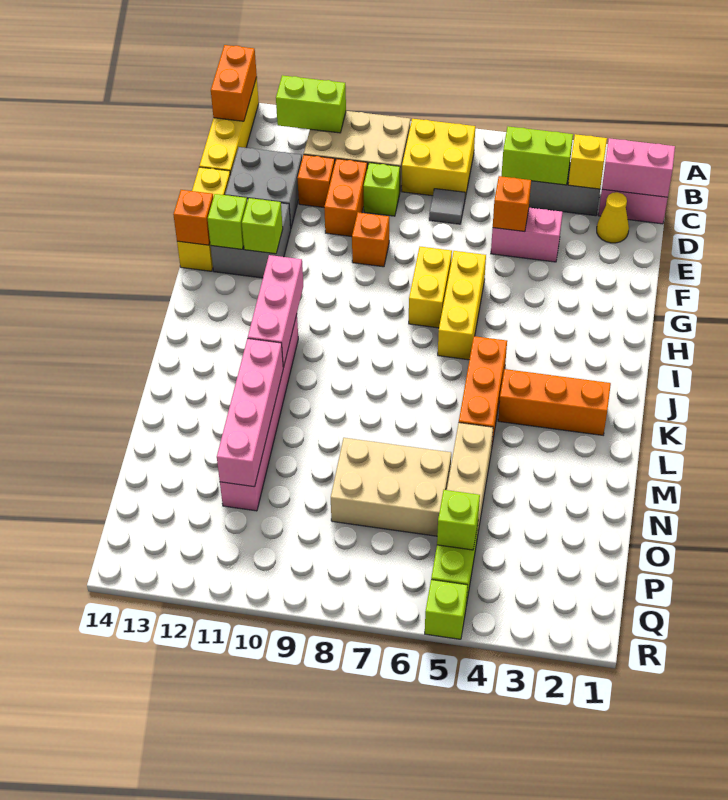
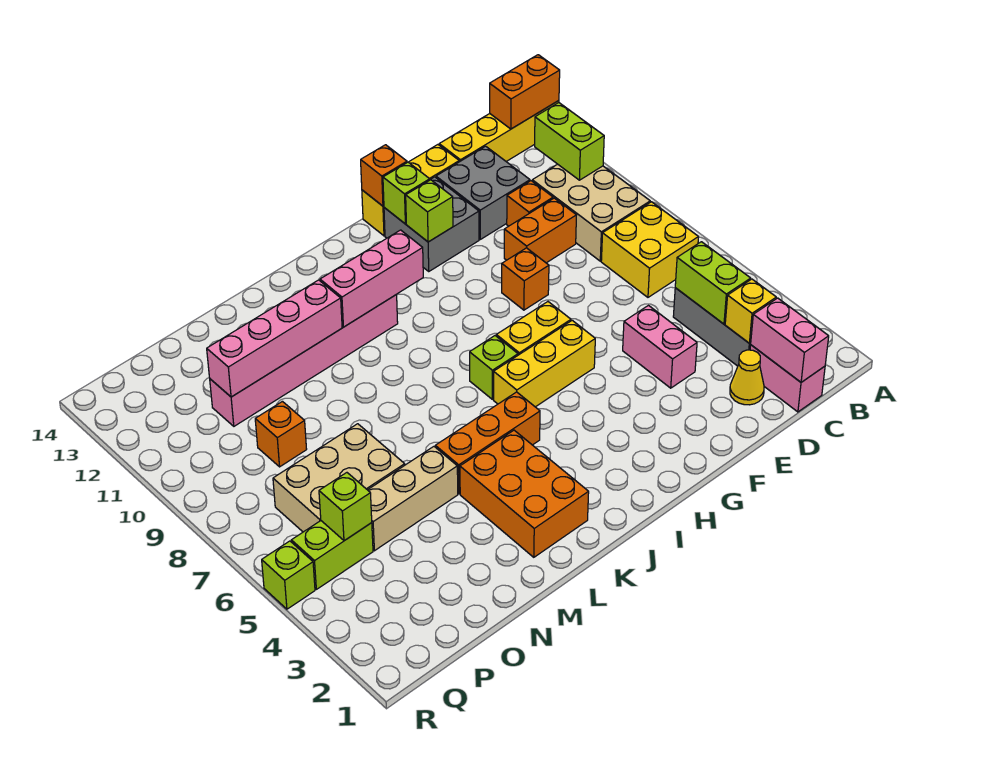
grey tile D7 level 1 -> none
lime brick D9 level 1 -> lime brick I7 level 1
orange brick E5 level 2 -> orange brick O9 level 1
orange brick K2:K4 level 1 -> orange brick K2:L4 level 1
tan brick N6:O8 level 1 -> tan brick N6:P7 level 1

